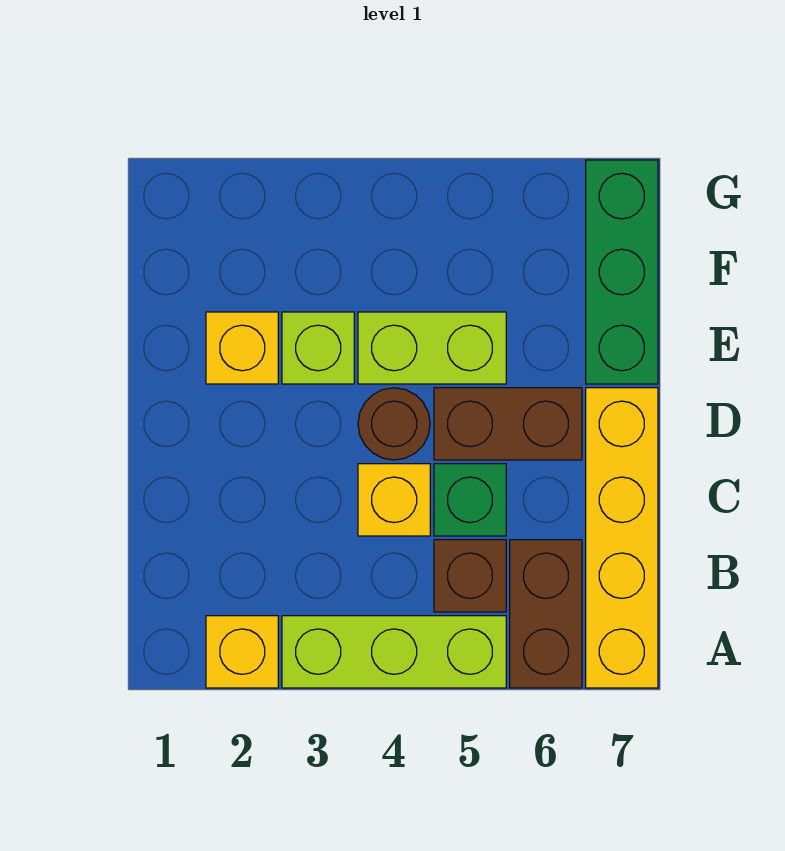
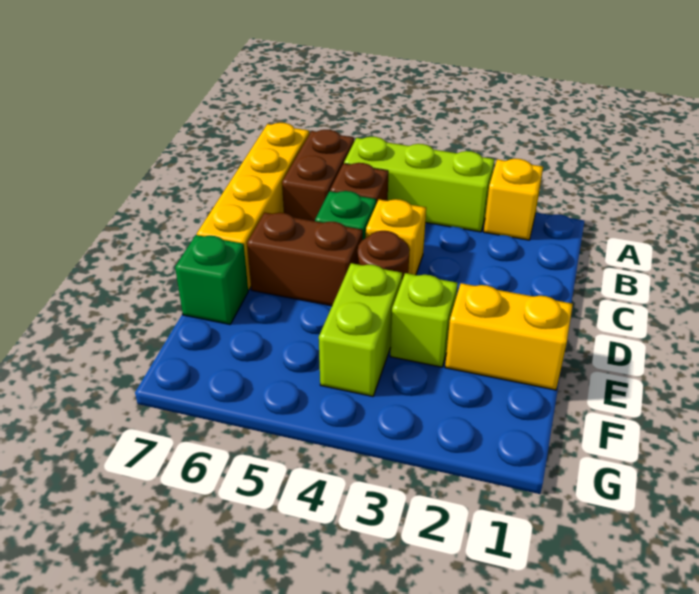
yellow brick E2 level 1 -> yellow brick E1:E2 level 1
lime brick E4:E5 level 1 -> lime brick E4:F4 level 1
green brick E7:G7 level 1 -> green brick E7 level 1

